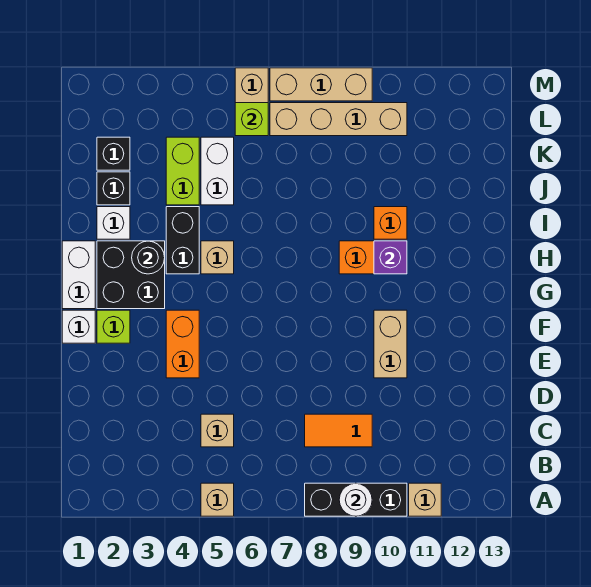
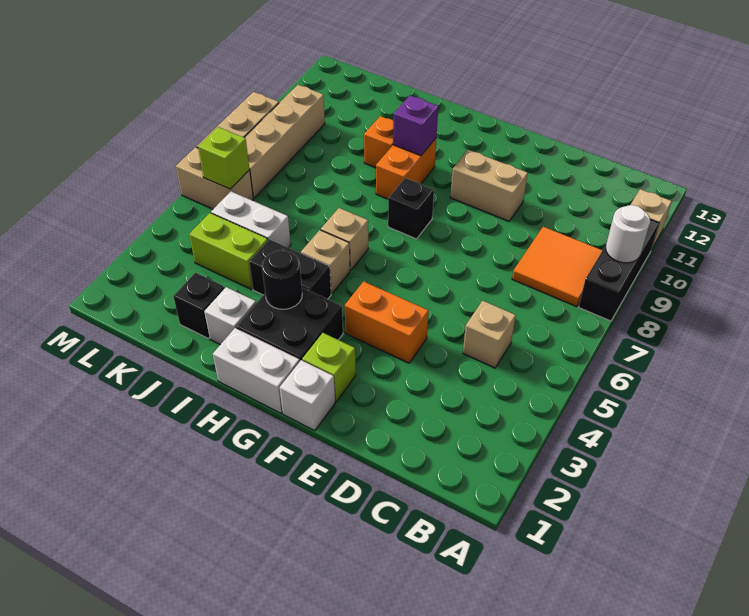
tan brick A5 level 1 -> tan brick H6 level 1
orange tile C8:C9 level 1 -> orange tile B8:C9 level 1
black brick K2 level 1 -> black brick G8 level 1

